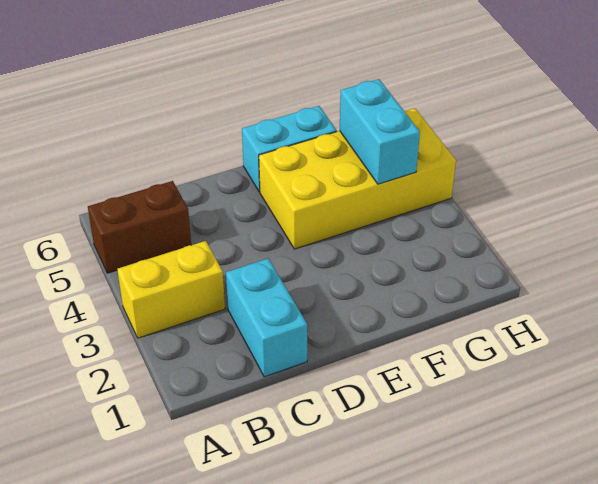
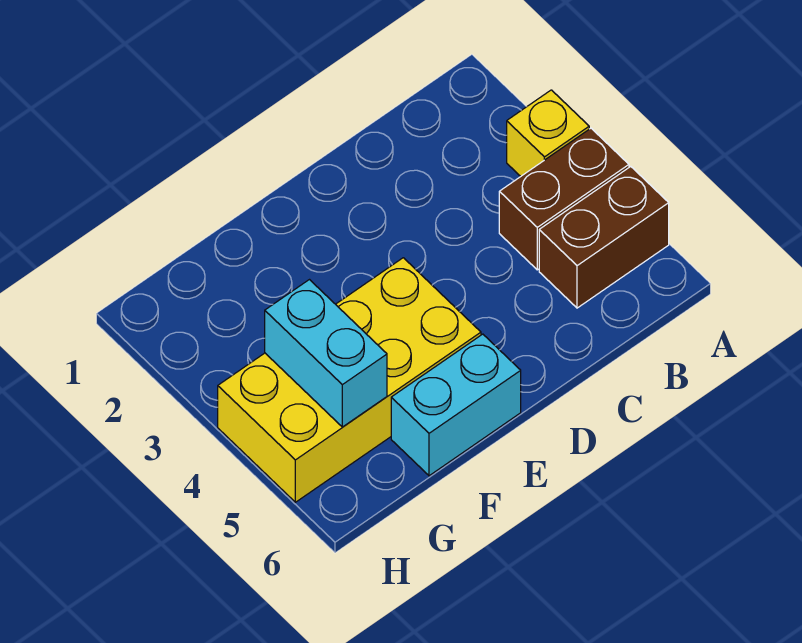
yellow brick A3:B3 level 1 -> yellow brick A3 level 1
none -> brown brick A4:B4 level 1
cyan brick C1:C2 level 1 -> none

